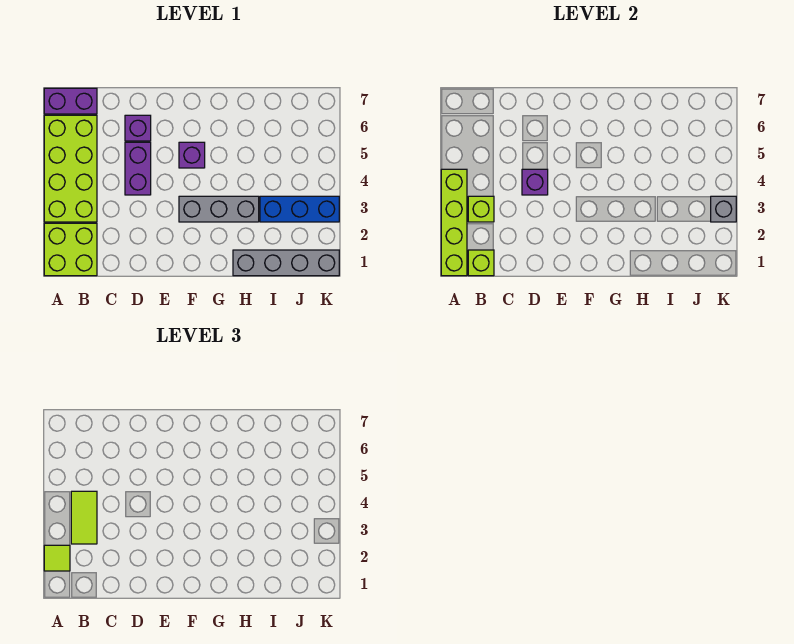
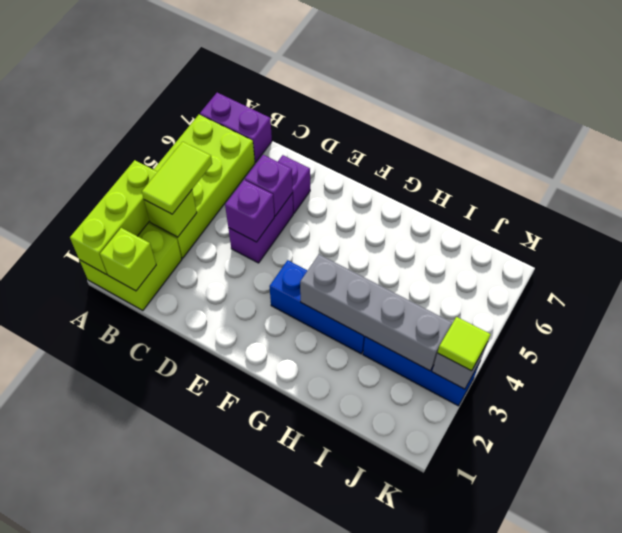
lime brick A1:A4 level 2 -> lime brick A1:A3 level 2
lime tile A2 level 3 -> lime tile K3 level 3
grey brick F3:H3 level 1 -> blue brick F3:H3 level 1
purple brick F5 level 1 -> purple brick D5 level 2
grey brick H1:K1 level 1 -> grey brick G3:J3 level 2

